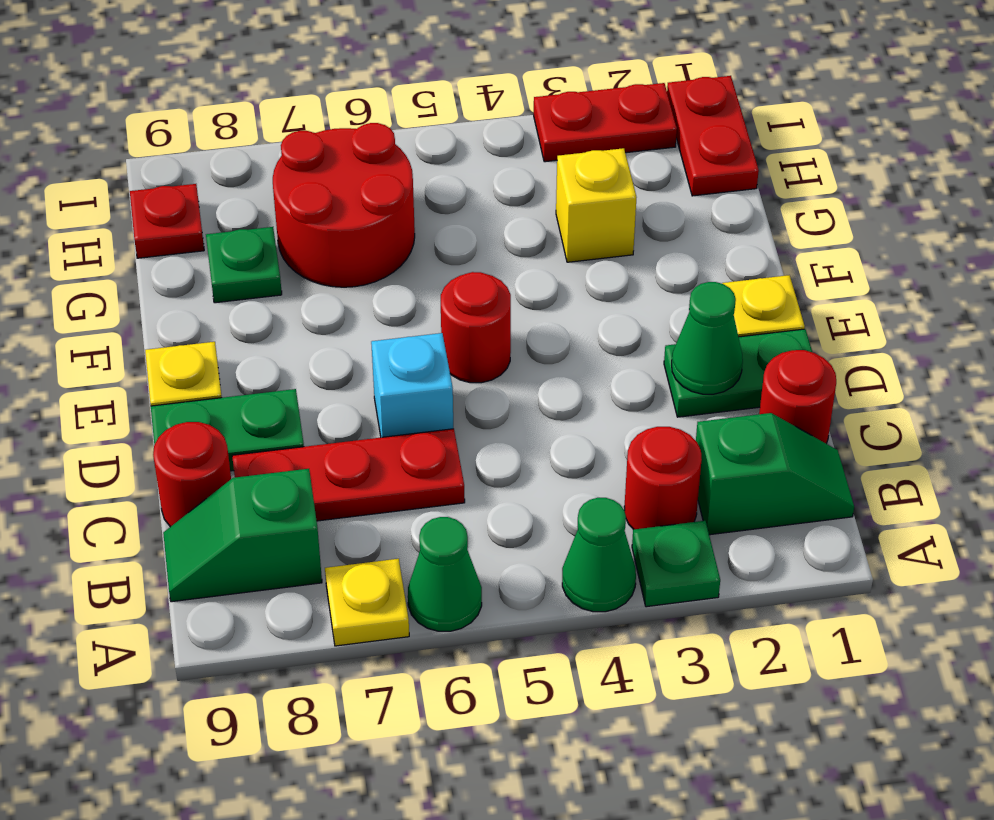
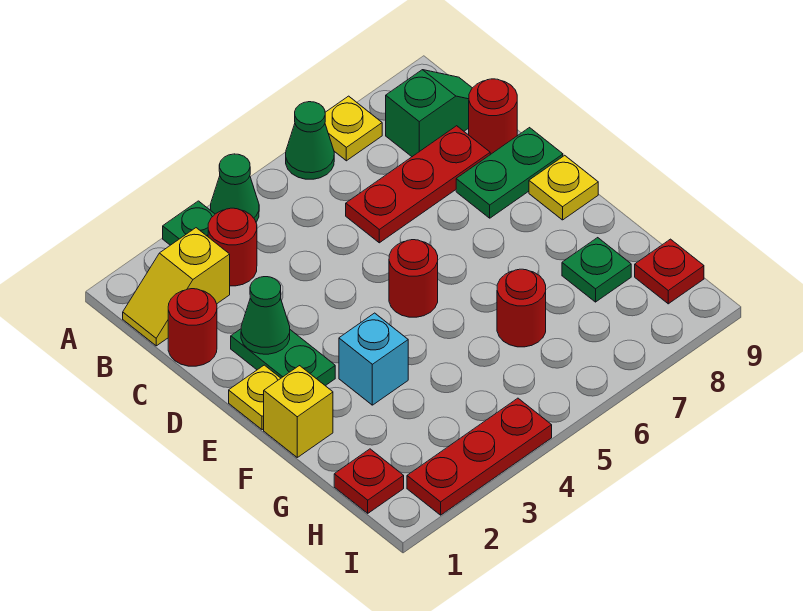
green slope B1:B2 level 1 top 2 -> yellow slope B1:B2 level 1 top 2
green plate D1:D2 level 1 -> green plate D2:E2 level 1
cyan brick D6 level 1 -> cyan brick F3 level 1
yellow brick G3 level 1 -> yellow brick F1 level 1
red round brick G6:H7 level 1 -> red round brick G6 level 1
red plate H1:I1 level 1 -> red plate H1 level 1
red plate I2:I3 level 1 -> red plate I2:I4 level 1

